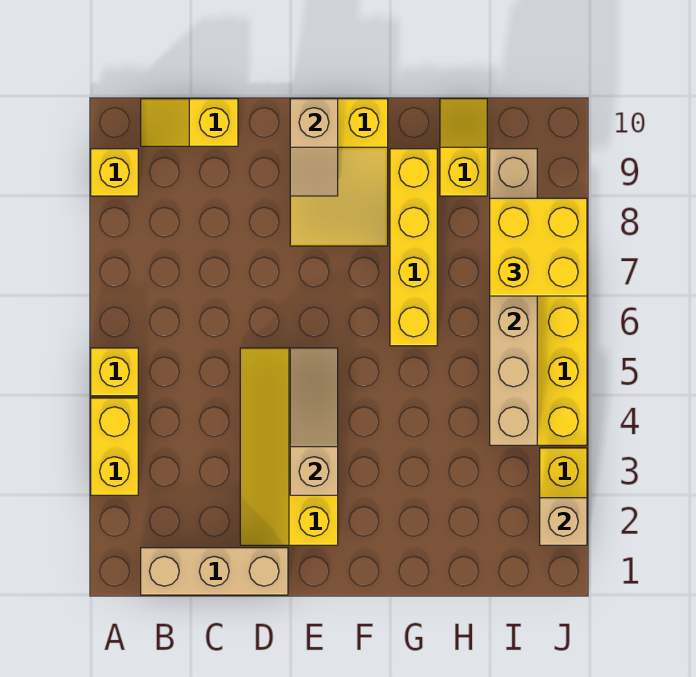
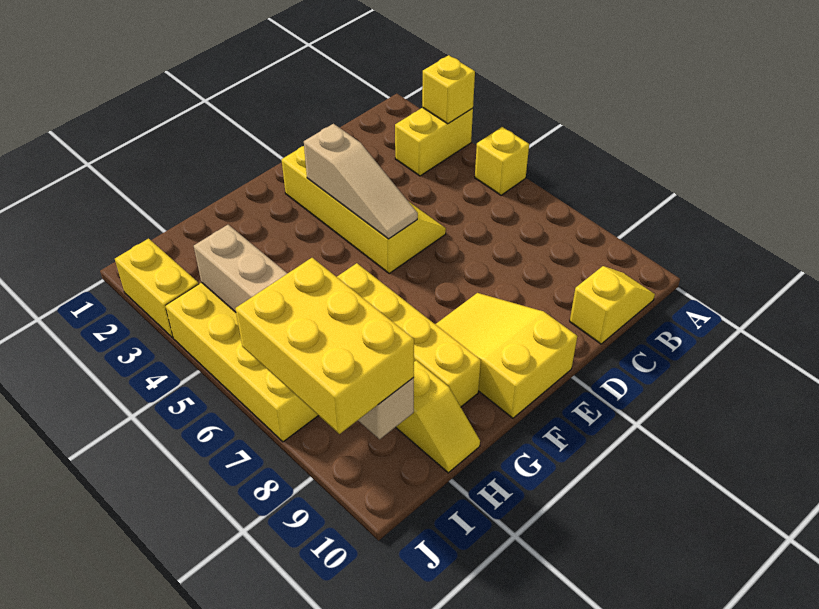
yellow brick A3:A4 level 1 -> yellow brick A3:B3 level 1
yellow brick A9 level 1 -> yellow brick A3 level 2
tan brick B1:D1 level 1 -> none
tan slope E9:E10 level 2 top 10 -> none
yellow brick I7:J8 level 3 -> yellow brick I7:J9 level 3
tan brick J2 level 2 -> none

